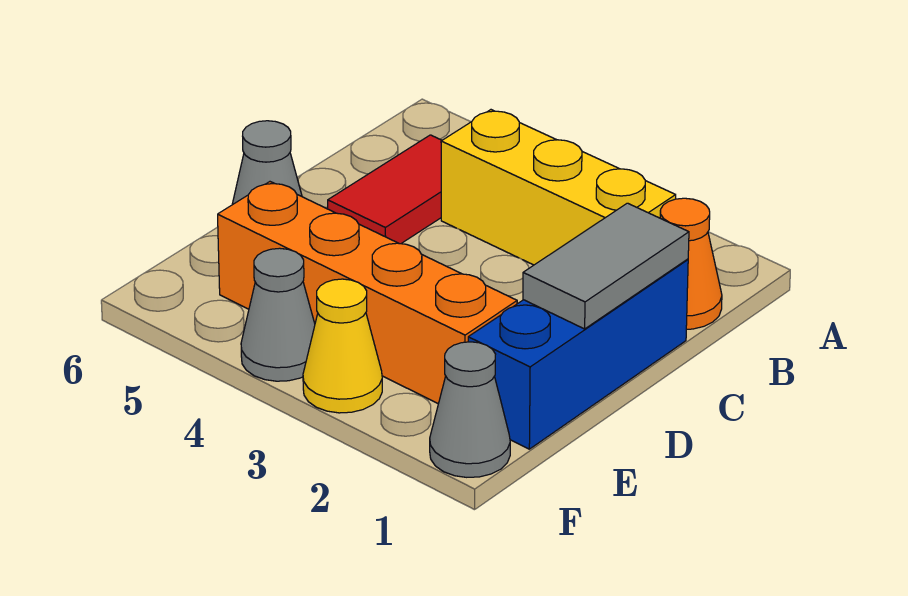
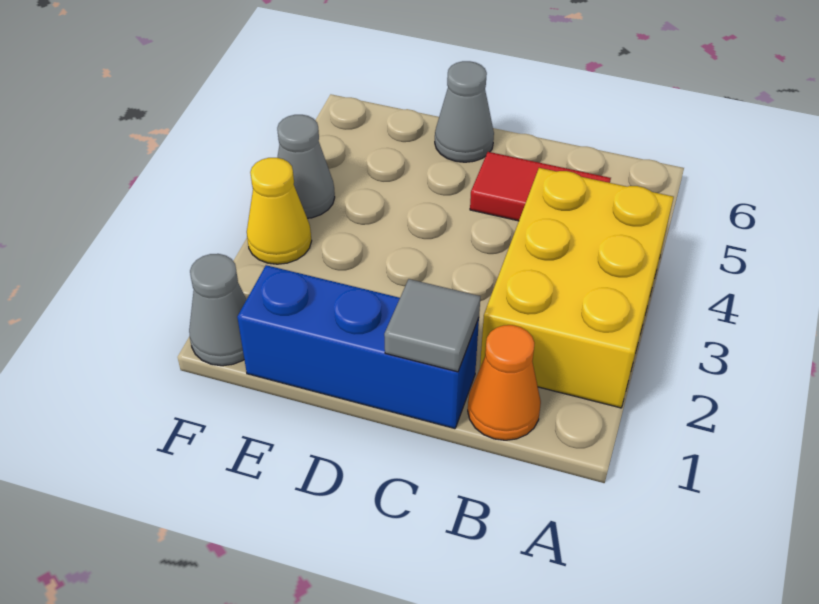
yellow brick B2:B4 level 1 -> yellow brick A2:B4 level 1
grey tile C1:D1 level 2 -> grey tile C1 level 2
orange brick E2:E5 level 1 -> none

